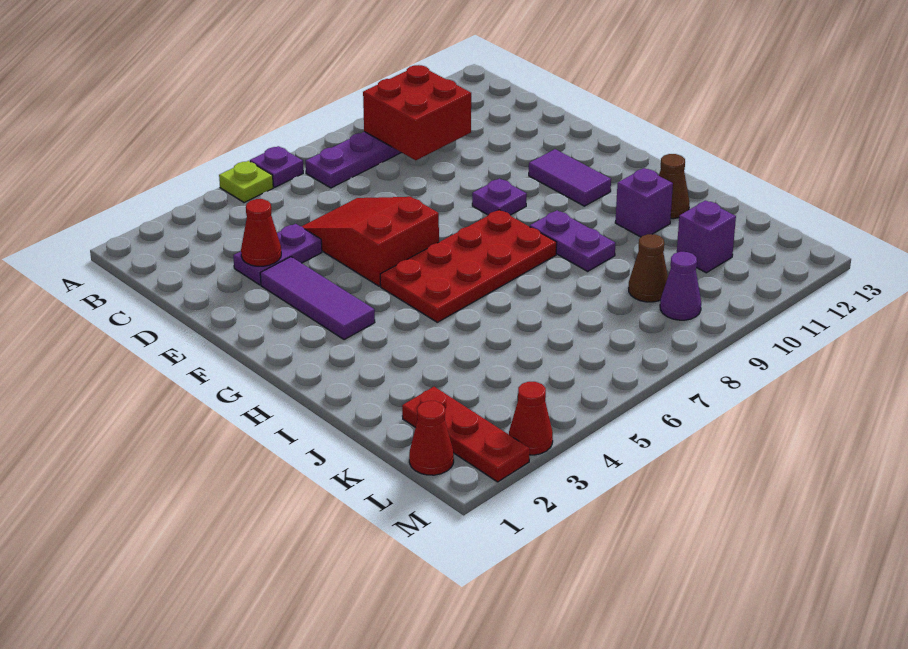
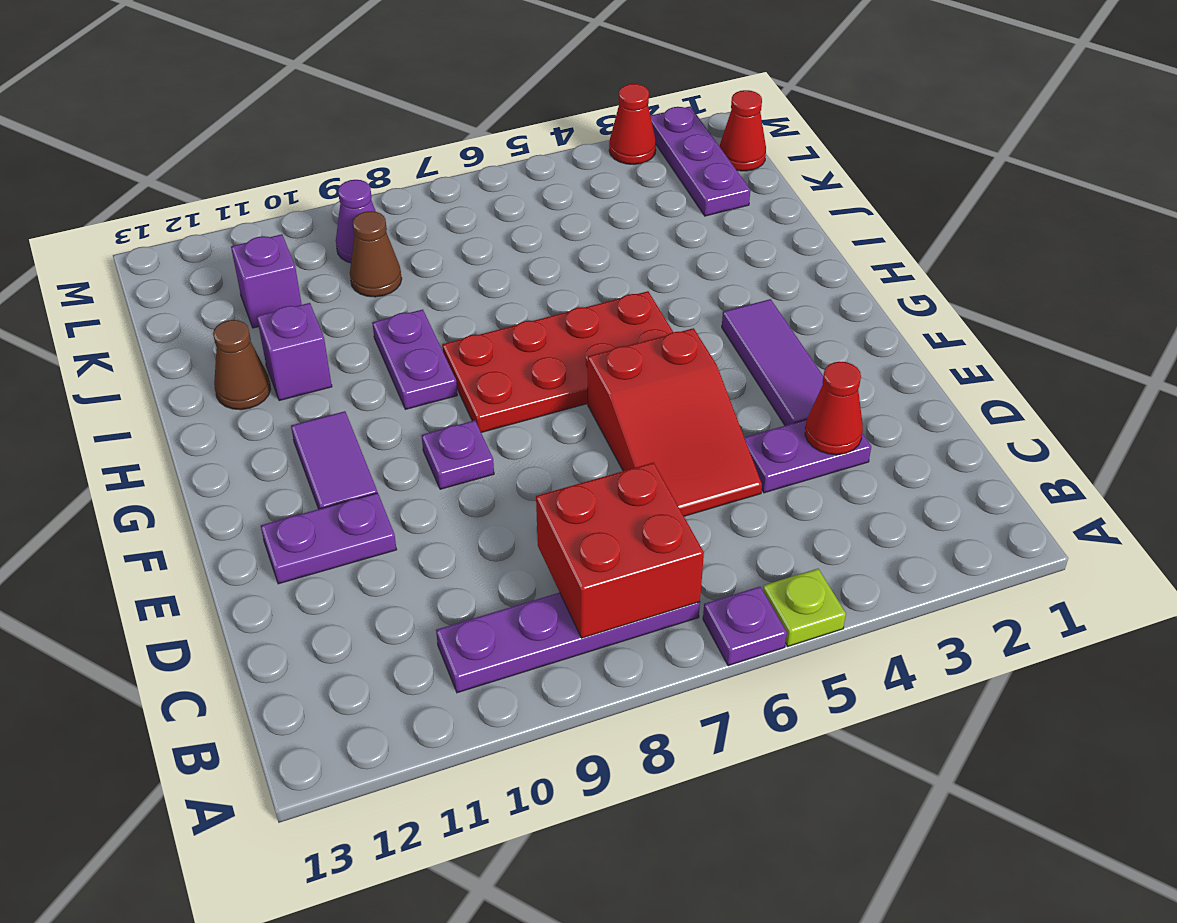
red brick B9:C10 level 2 -> red brick B7:C8 level 2
none -> purple plate E11:E12 level 1
red plate K2:M2 level 1 -> purple plate K2:M2 level 1

